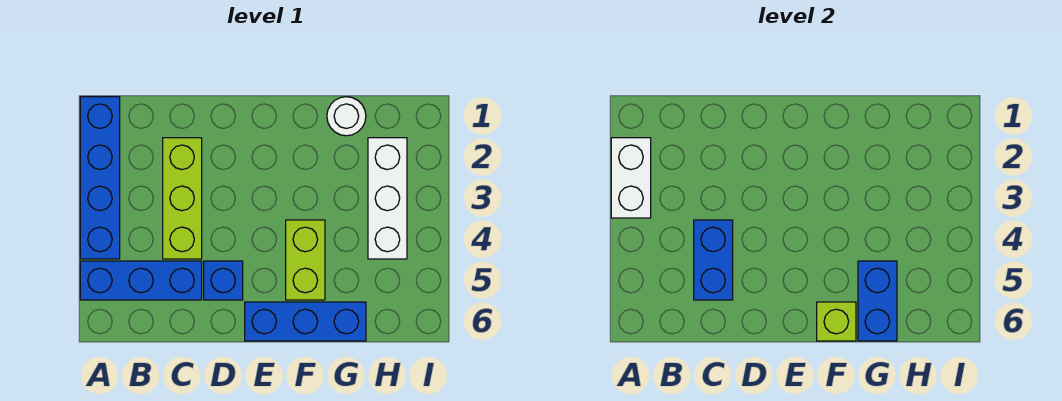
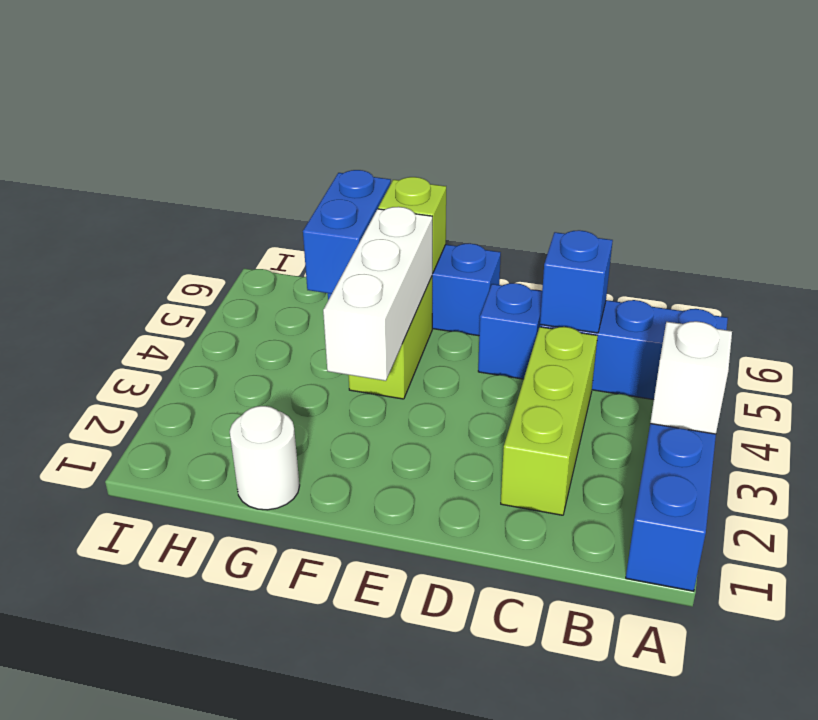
white brick A2:A3 level 2 -> white brick A3 level 2
blue brick C4:C5 level 2 -> blue brick C5 level 2
white brick H2:H4 level 1 -> white brick F3:F5 level 2

